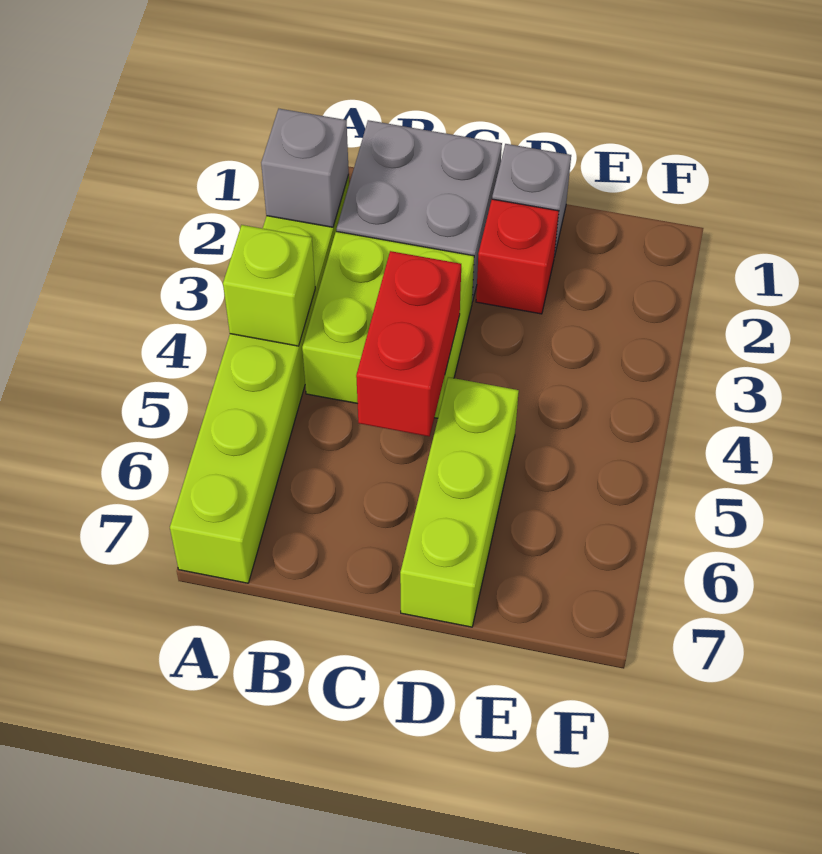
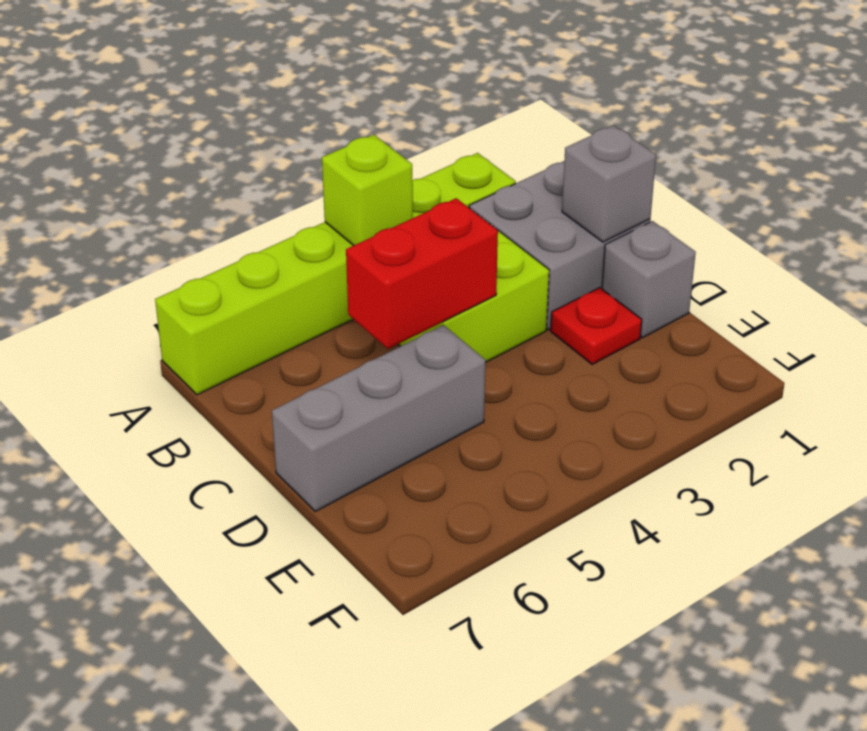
grey brick A2 level 2 -> grey brick C1 level 2
red brick D2 level 1 -> red plate D2 level 1
lime brick D5:D7 level 1 -> grey brick D5:D7 level 1

